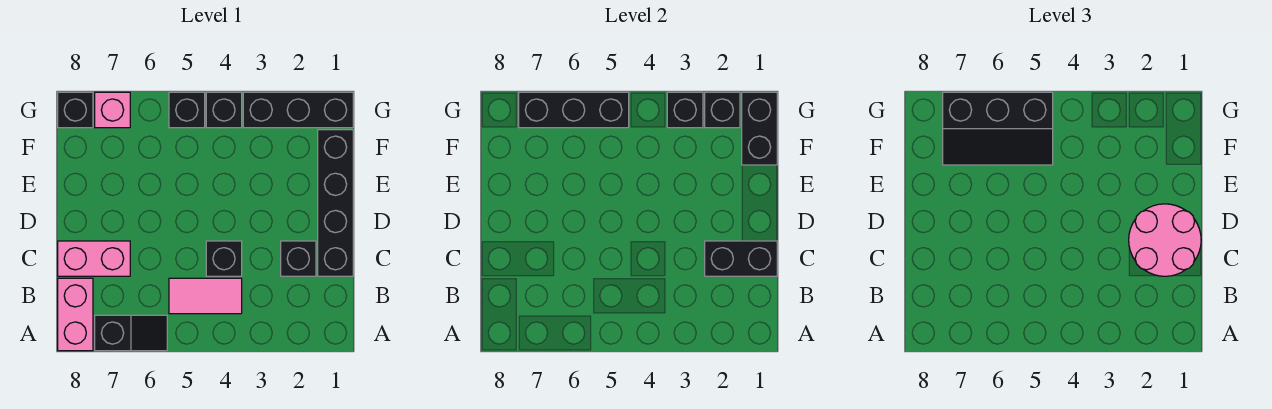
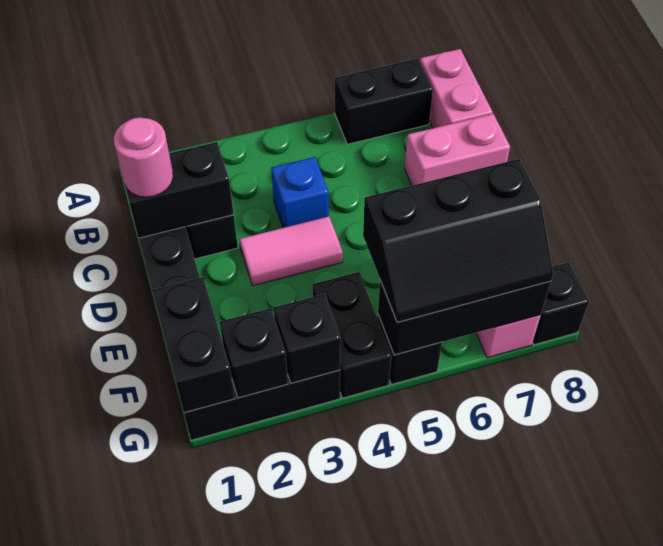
black slope A6:A7 level 1 top 7 -> black brick A6:A7 level 1
pink tile B4:B5 level 1 -> pink tile D3:D4 level 1
pink round brick C1:D2 level 3 -> pink round brick C1 level 3
black brick C4 level 1 -> blue brick C4 level 1
black slope F5:G7 level 3 top G -> black slope F5:G7 level 3 top F
black brick G4 level 1 -> black brick F4:G4 level 1

